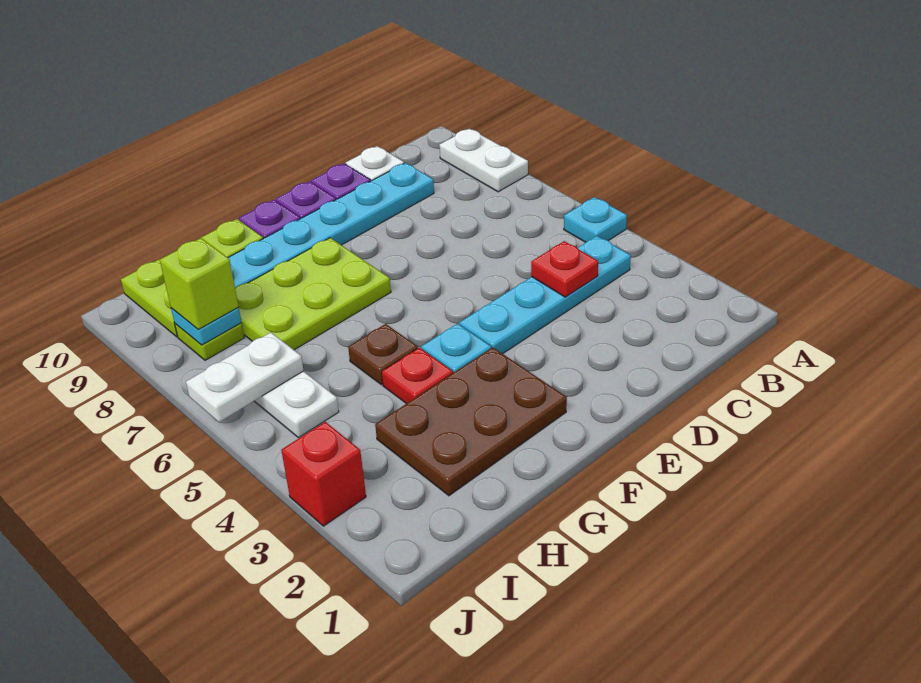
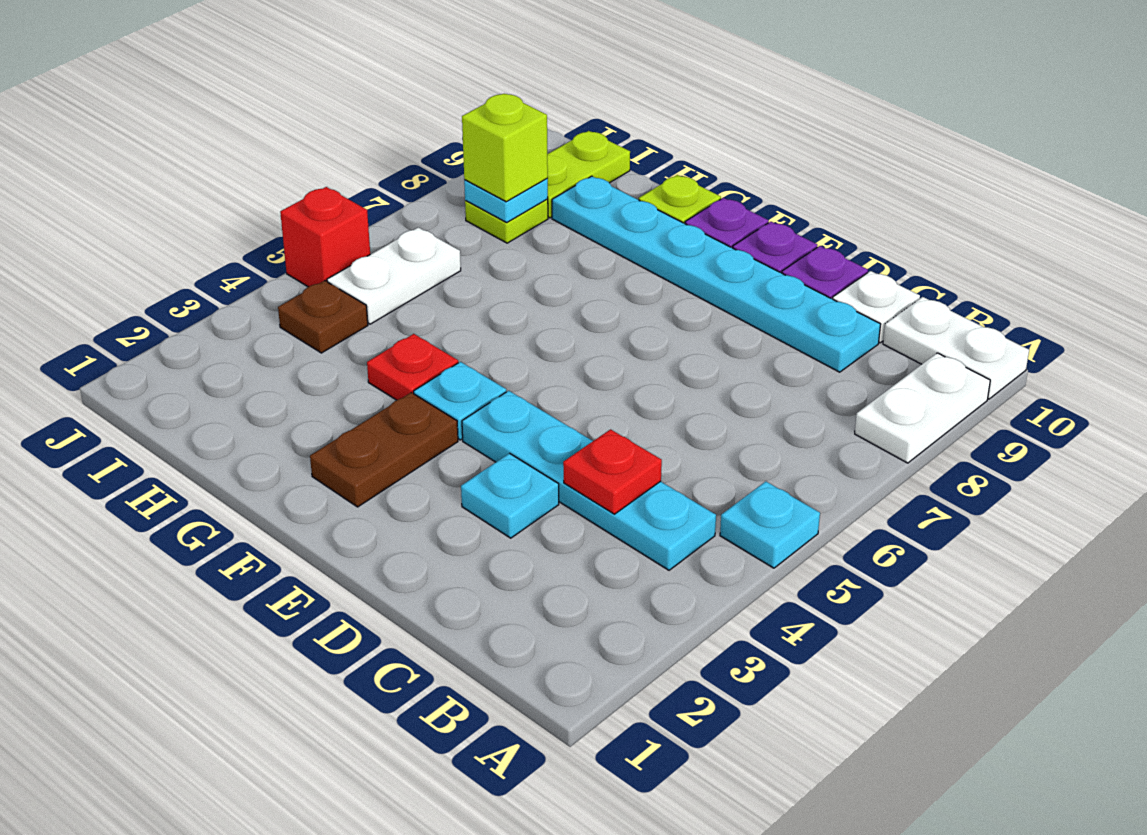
none -> cyan plate D3 level 1
brown plate F2:H3 level 1 -> brown plate F2:F3 level 1
lime plate F7:H8 level 1 -> none
brown plate G5 level 1 -> brown plate I4 level 1
white plate I6:J6 level 2 -> white plate A10:B10 level 1
red brick J3 level 1 -> red brick J5 level 1

